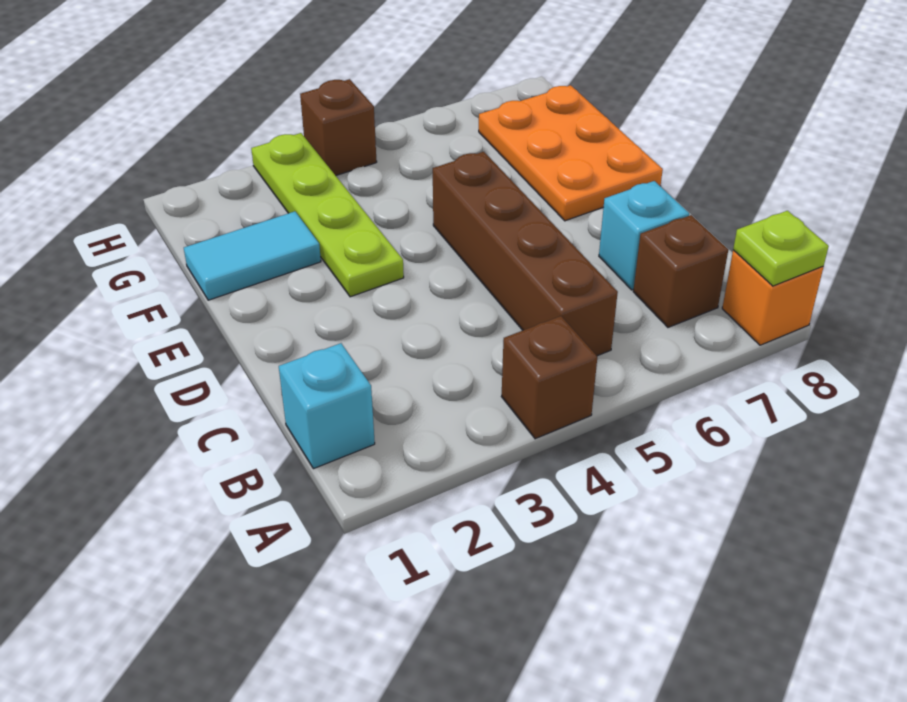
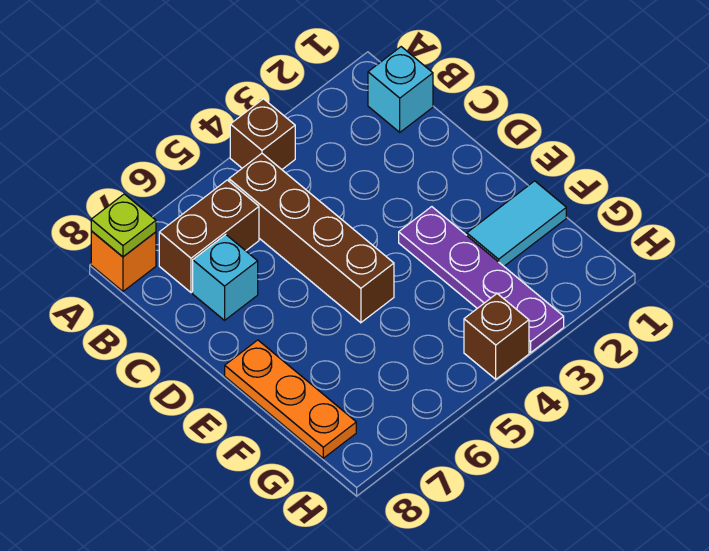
brown brick B7 level 1 -> brown brick B6:B7 level 1
lime plate E3:H3 level 1 -> purple plate E3:H3 level 1
orange plate E7:G8 level 1 -> orange plate E8:G8 level 1

